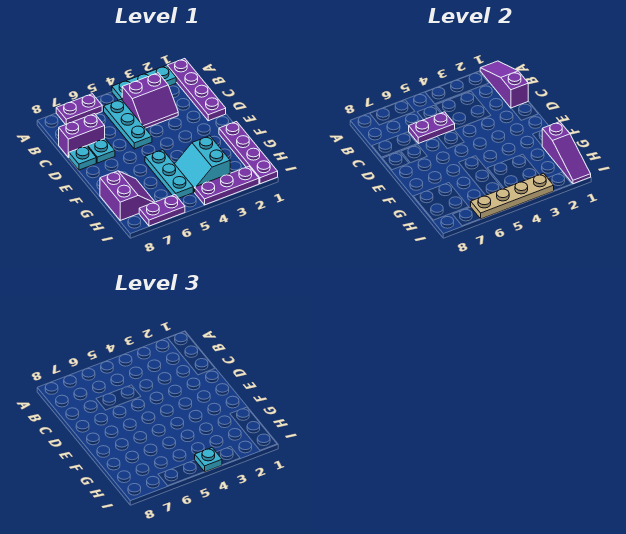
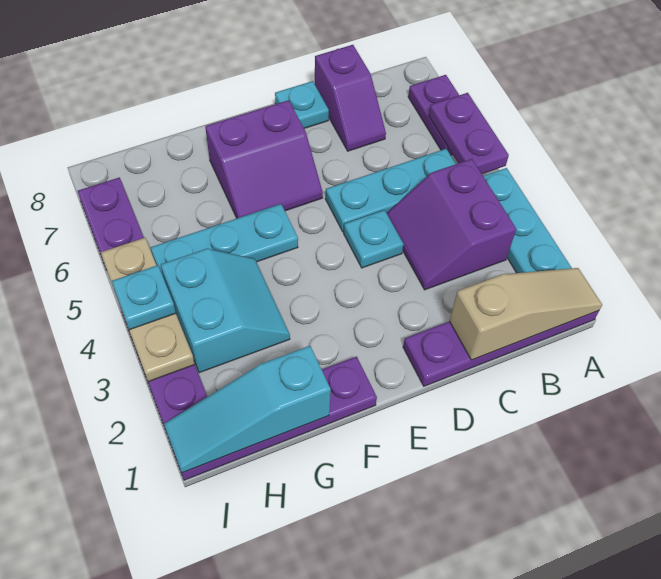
purple slope A1:C1 level 2 top C -> tan slope A1:C1 level 2 top C
purple plate C5:C6 level 2 -> purple plate A5:A6 level 2
purple brick C7:C8 level 1 -> purple slope C7:C8 level 1 top 8
cyan plate D7 level 1 -> cyan plate D4 level 1
purple slope G1:I1 level 2 top G -> cyan slope G1:I1 level 2 top G
cyan slope G3:H4 level 1 top 3 -> cyan slope G3:H4 level 1 top H
purple slope G7:H8 level 1 top 8 -> purple slope E6:F7 level 1 top 7
tan plate I3:I6 level 2 -> tan plate I3:I5 level 2

